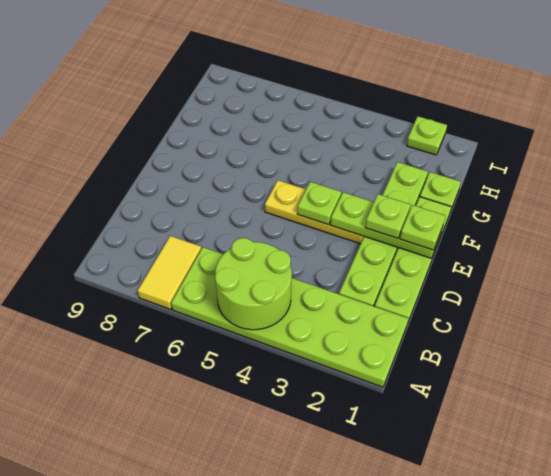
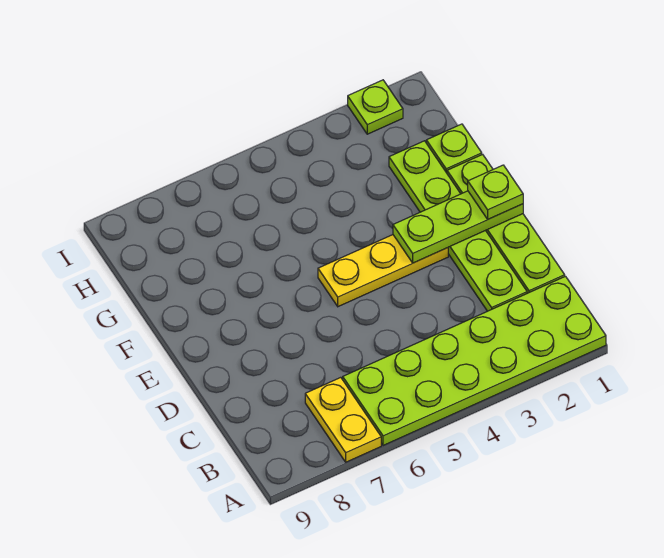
lime round brick A4:B5 level 2 -> none
yellow tile A7:B7 level 1 -> yellow plate A7:B7 level 1
lime plate E2 level 3 -> none
lime plate E4 level 2 -> none

